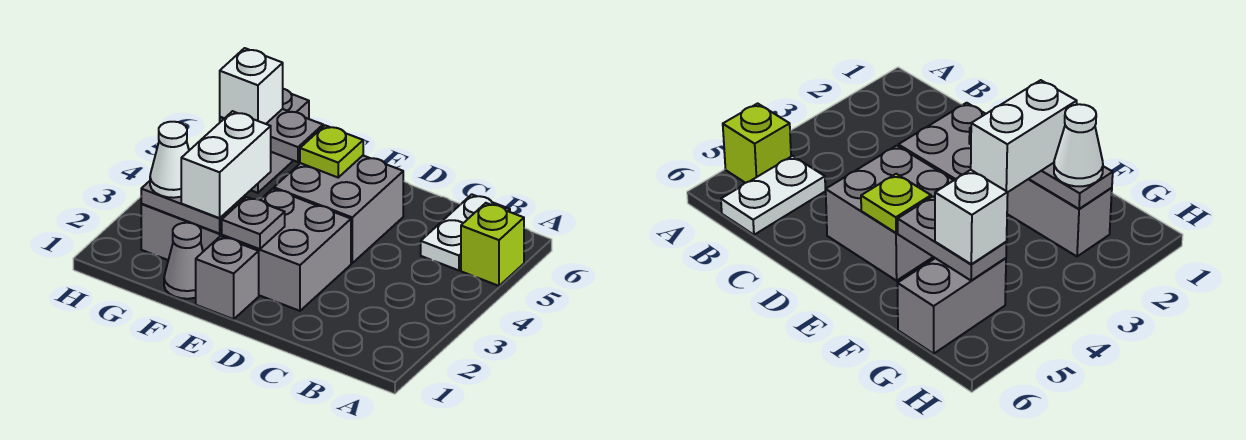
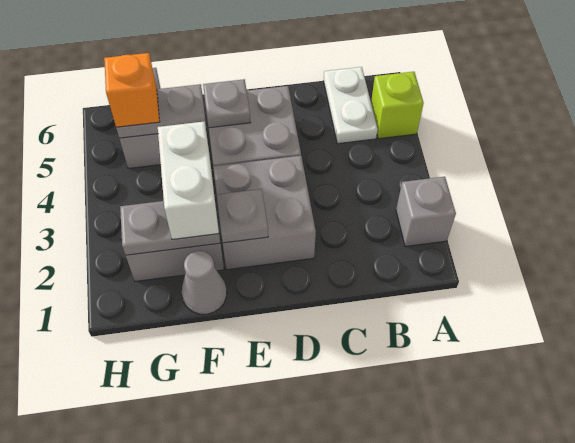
grey brick E1 level 1 -> grey brick A2 level 1
lime plate E5 level 2 -> grey plate E5 level 2
white cone G2 level 3 -> none
white brick G5 level 3 -> orange brick G5 level 3

